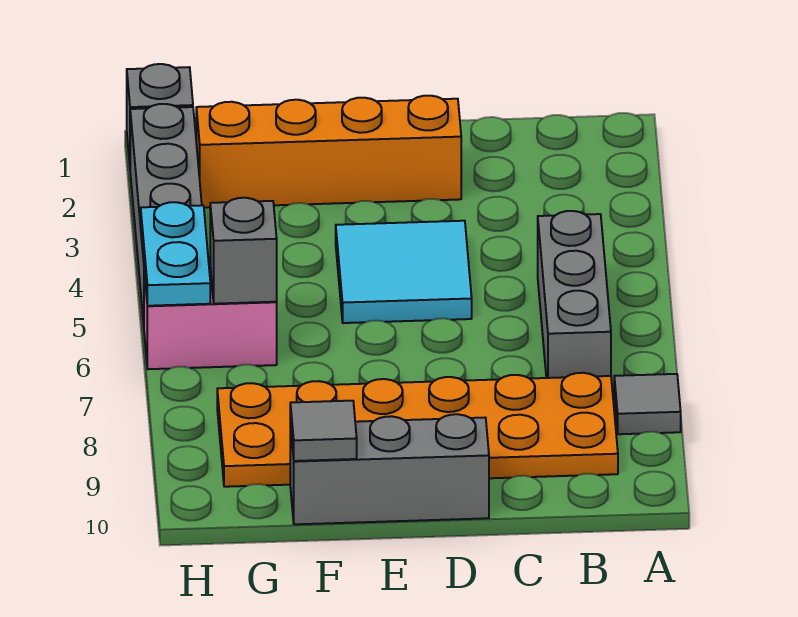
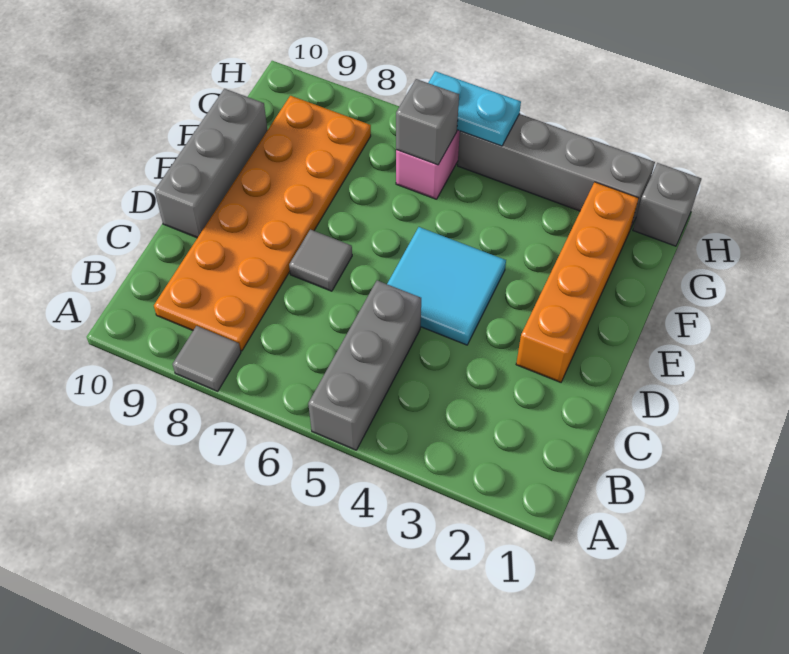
grey brick B5:B7 level 1 -> grey brick A5:C5 level 1
grey tile F10 level 2 -> grey tile D7 level 1

